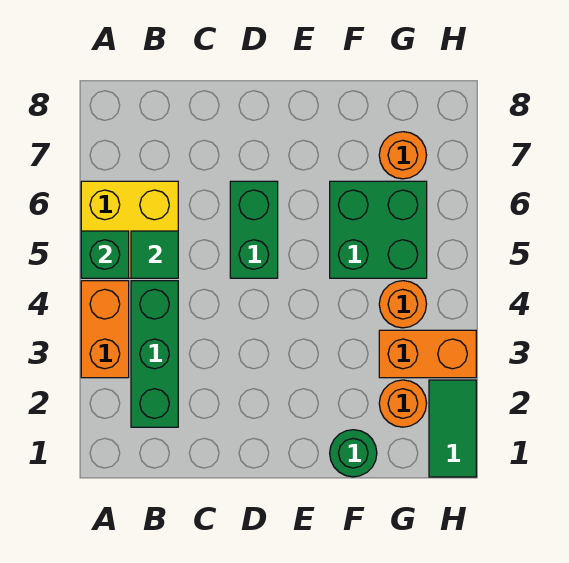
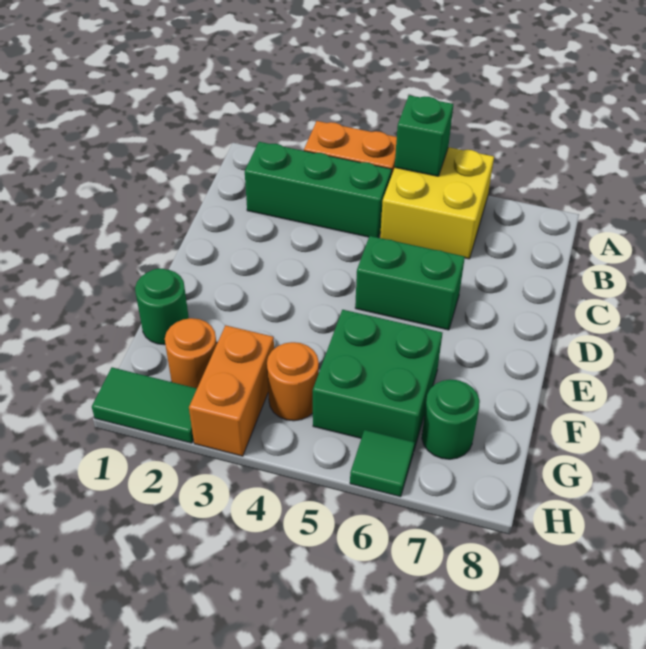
green tile B5 level 2 -> green tile H6 level 1
orange round brick G7 level 1 -> green round brick G7 level 1

